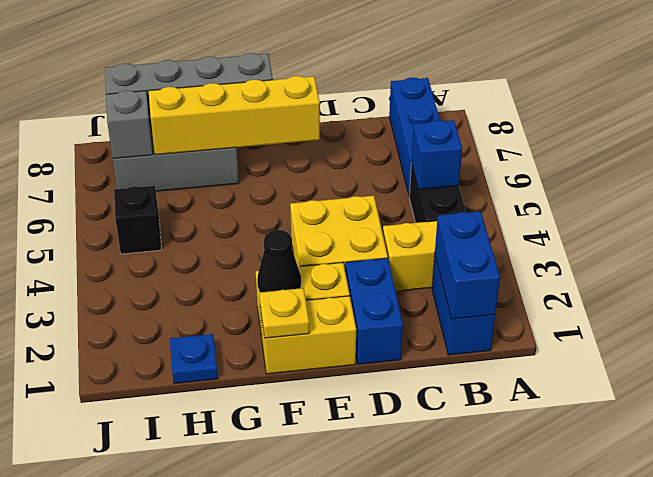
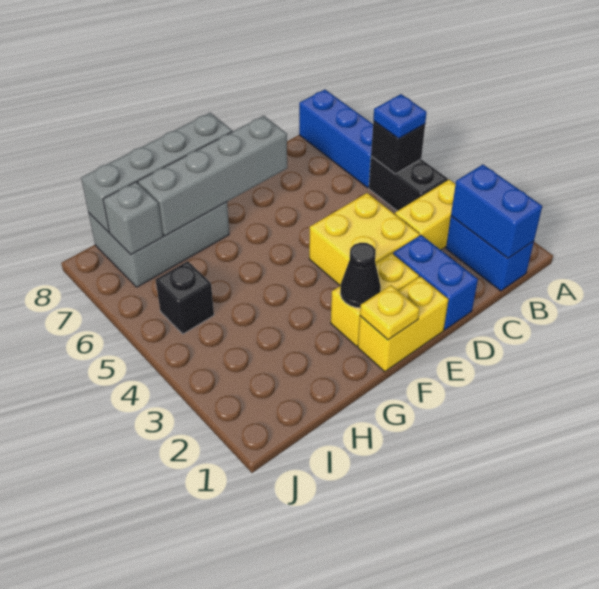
blue brick B5 level 2 -> black brick B5 level 2
yellow brick E7:H7 level 2 -> grey brick E7:H7 level 2
blue plate H1 level 1 -> blue plate B5 level 3

